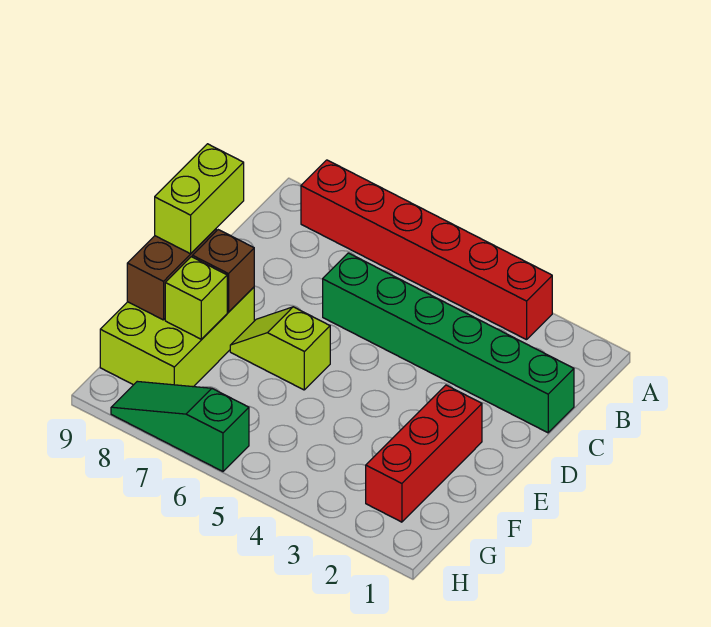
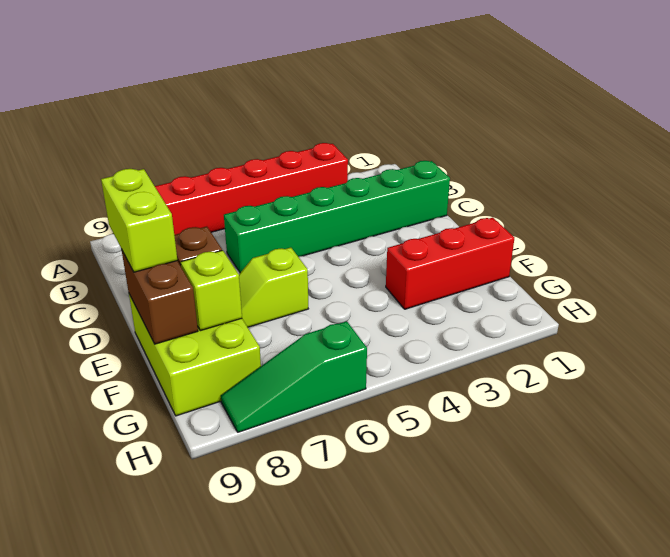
red brick E2:G2 level 1 -> red brick F1:F3 level 1

